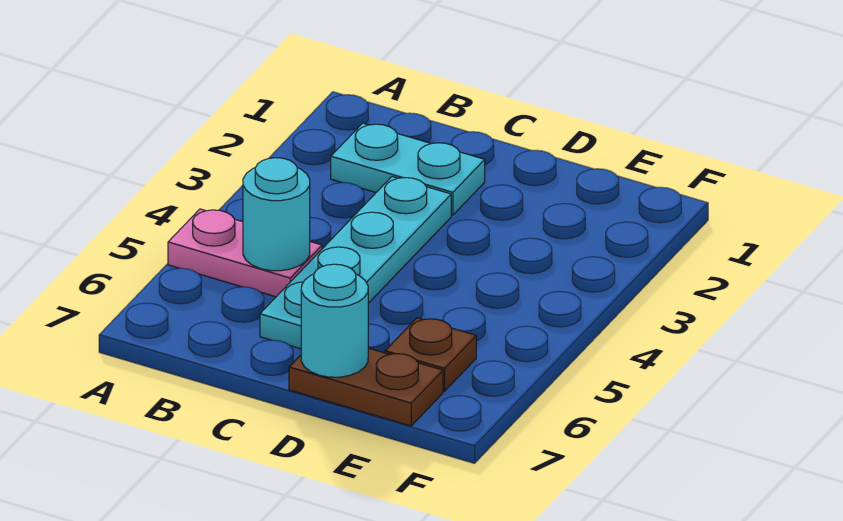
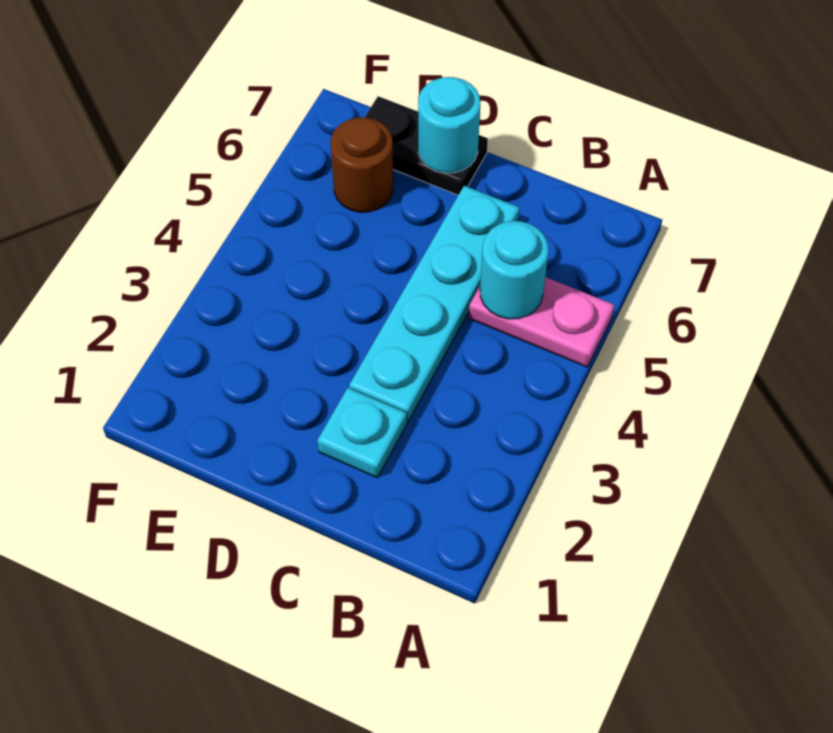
cyan plate B2:C2 level 1 -> cyan plate C2 level 1
brown plate D7:E7 level 1 -> black plate D7:E7 level 1
brown plate E6 level 1 -> brown round brick E6 level 1

